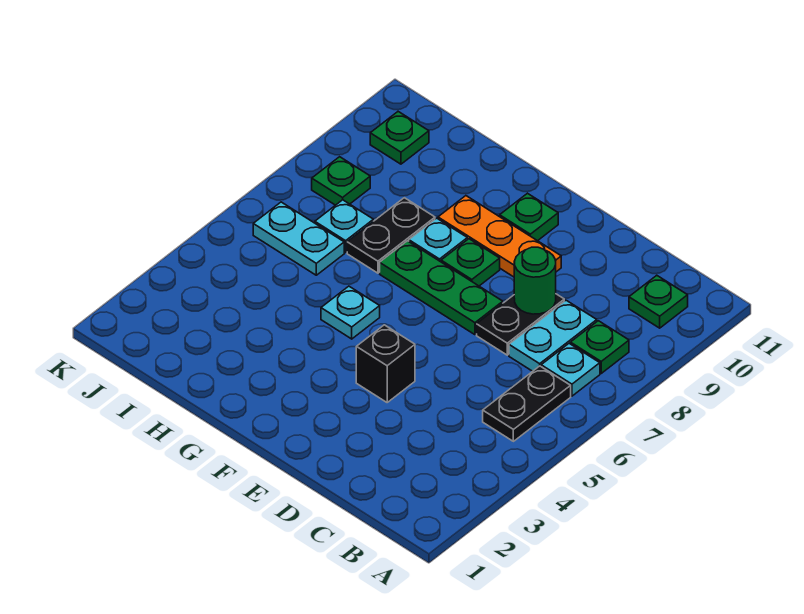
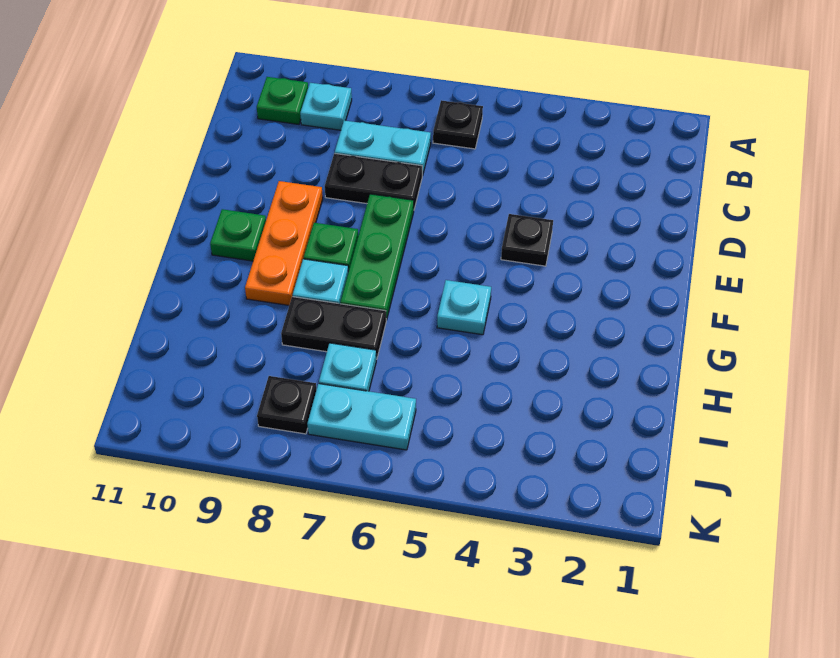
black plate B5:B6 level 1 -> black plate B6 level 1
cyan plate B7 level 1 -> cyan plate B9 level 1
green plate B8 level 1 -> none
green round brick D8 level 2 -> none
black brick E4 level 1 -> black plate E4 level 1
cyan plate I6:J6 level 1 -> cyan plate J6:J7 level 1
green plate J8 level 1 -> black plate J8 level 1
green plate J10 level 1 -> none

